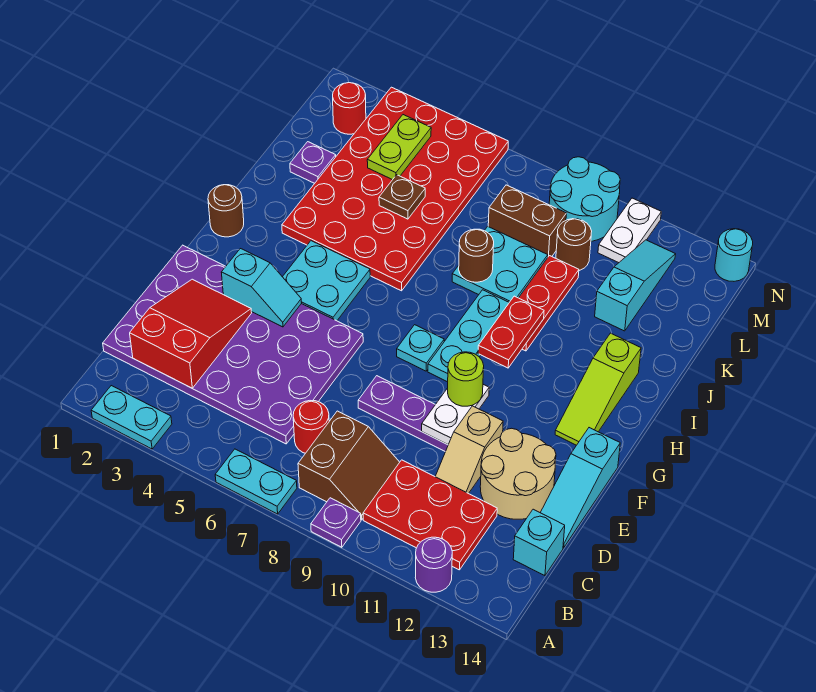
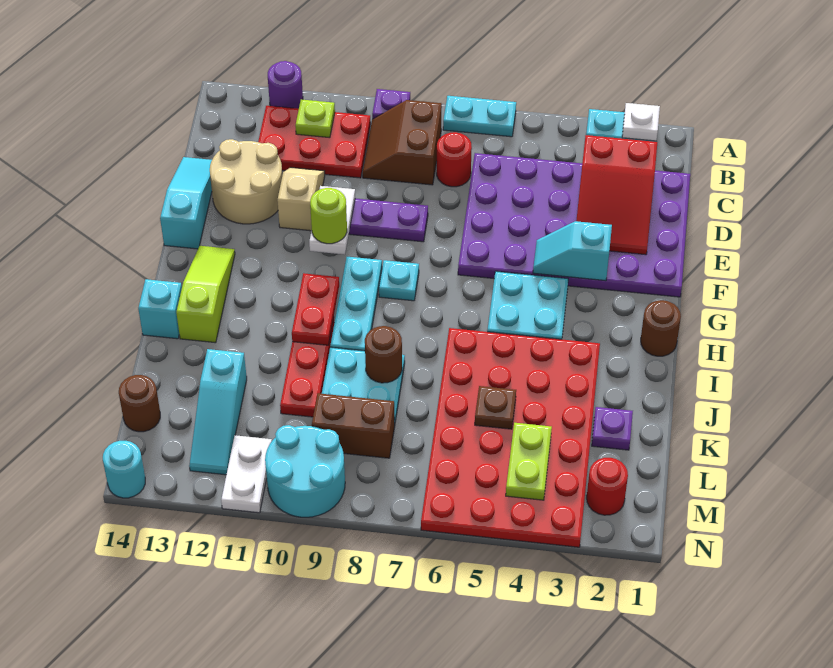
none -> white plate A2 level 2
none -> lime plate B11 level 2
cyan brick C14 level 1 -> cyan brick I14 level 1
brown round brick L10 level 1 -> brown round brick L14 level 1

